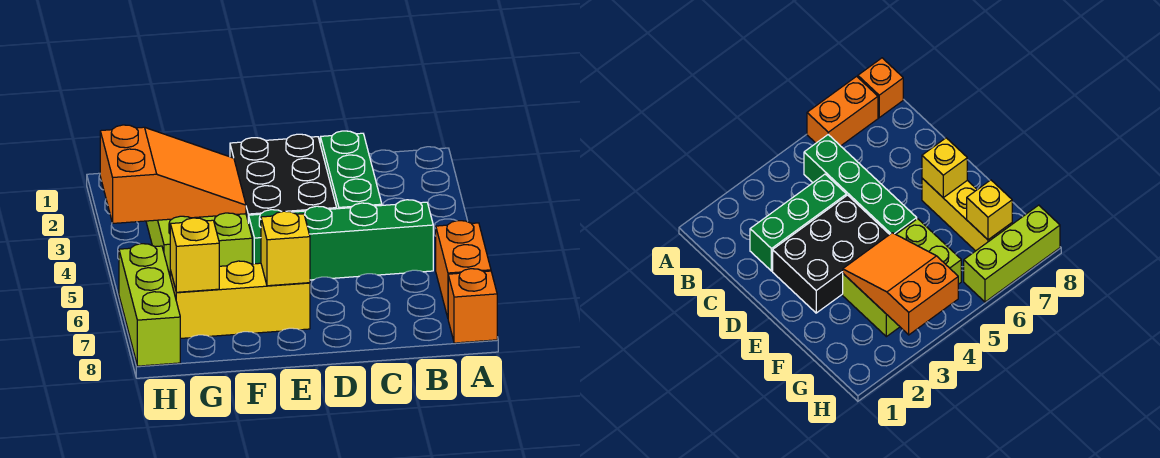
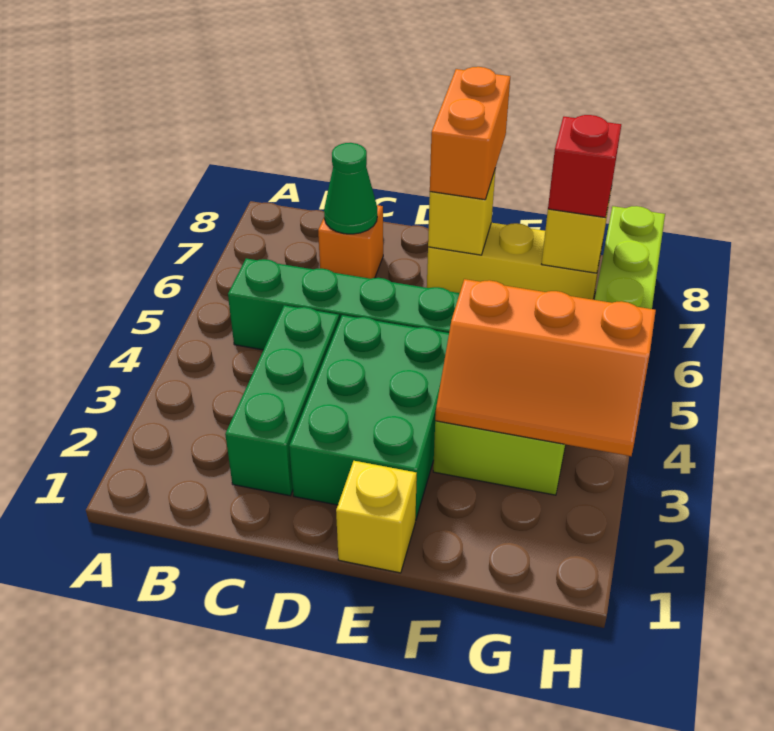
orange brick A6:A7 level 1 -> orange brick E7:E8 level 3
orange brick A8 level 1 -> orange brick C7 level 1
none -> green cone C7 level 2
black brick D2:E4 level 1 -> green brick D2:E4 level 1
none -> yellow brick E1 level 1
orange slope F3:H4 level 2 top H -> orange slope F3:H4 level 2 top 4
none -> red brick G7 level 3

